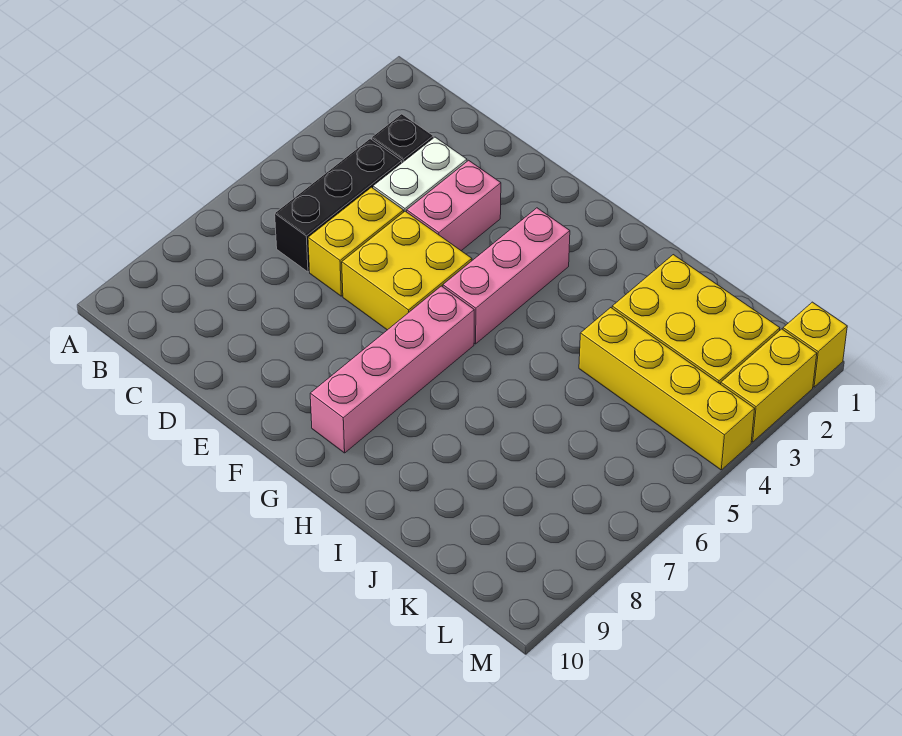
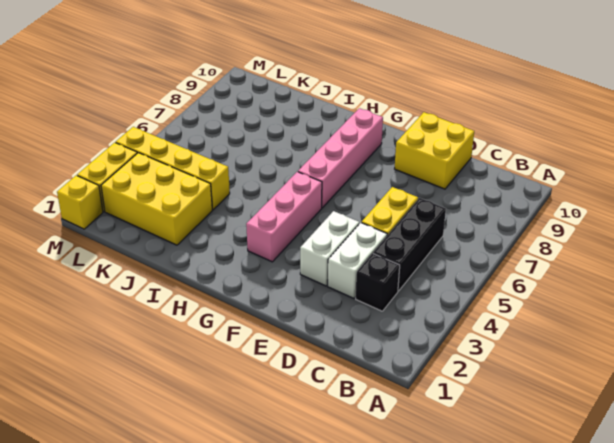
pink brick E3:E4 level 1 -> white brick E3:E4 level 1
yellow brick E5:F6 level 1 -> yellow brick D9:E10 level 1

